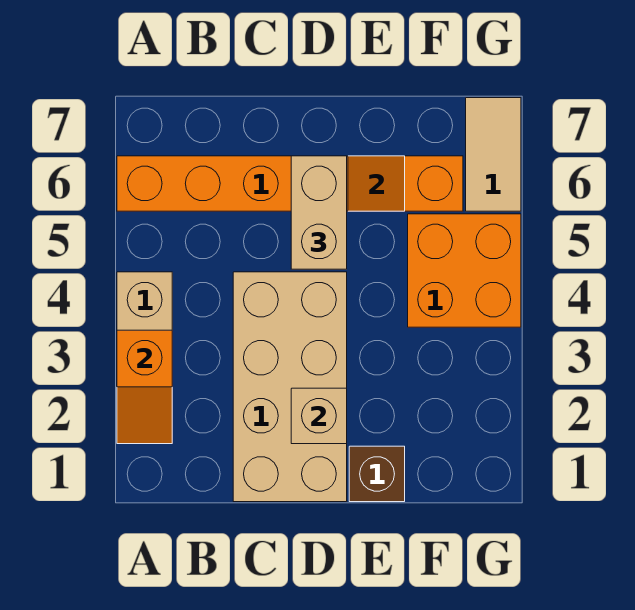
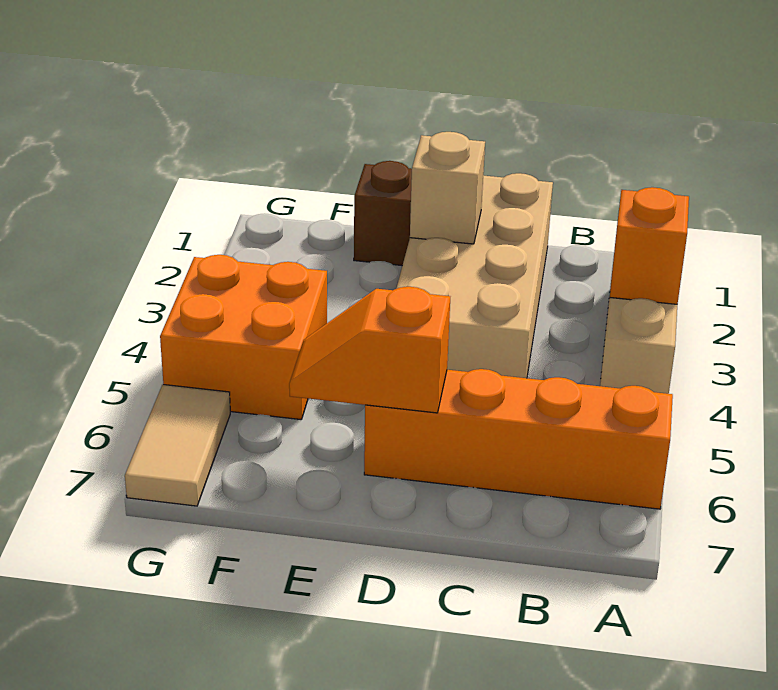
orange brick A6:F6 level 1 -> orange brick A6:D6 level 1
tan brick D5:D6 level 3 -> none

